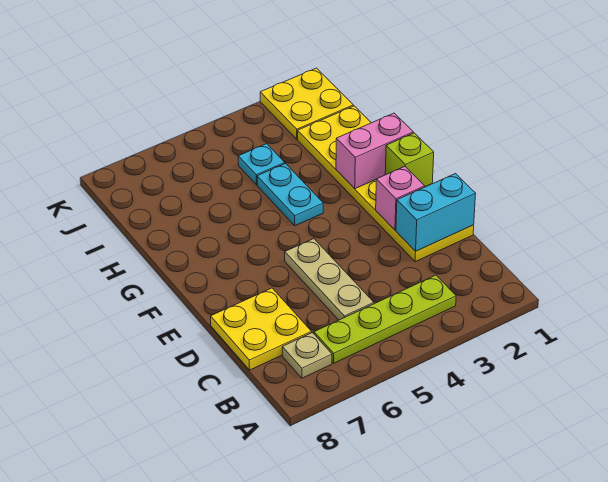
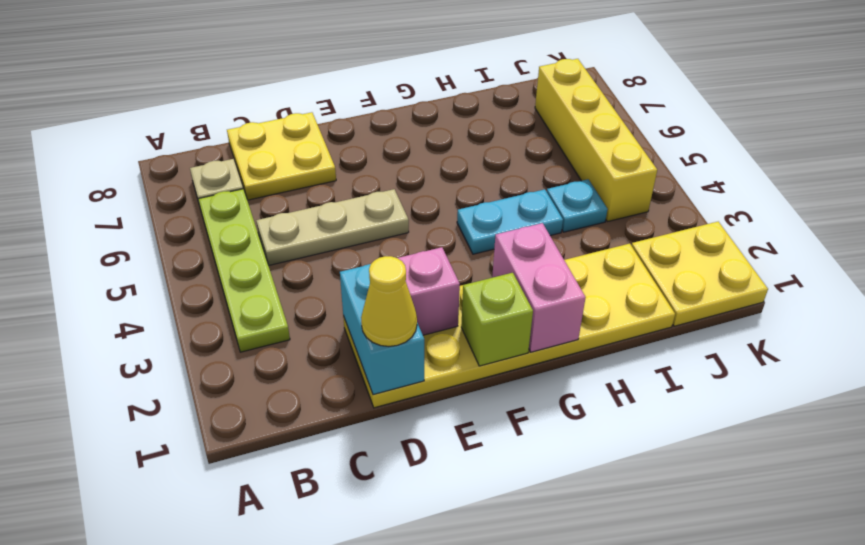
none -> yellow cone D1 level 3
none -> yellow brick J4:J7 level 1

